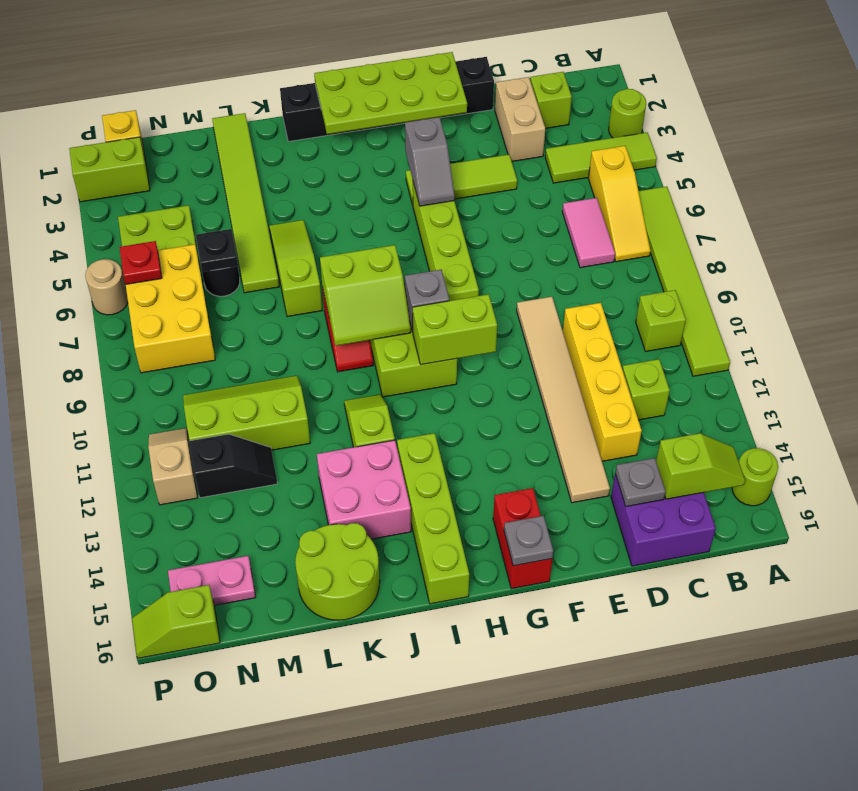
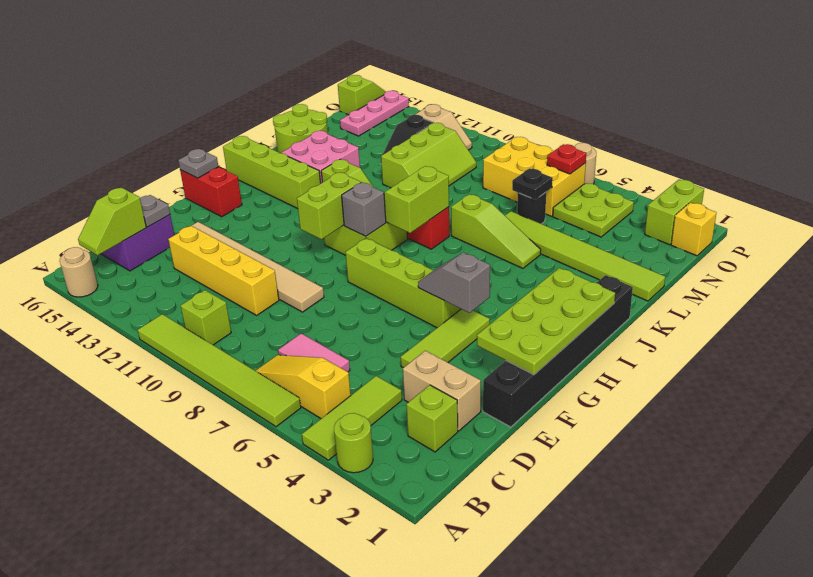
lime round brick A15 level 1 -> tan round brick A15 level 1
lime brick C12 level 1 -> none
pink plate N15:O15 level 1 -> pink plate N15:P15 level 1

